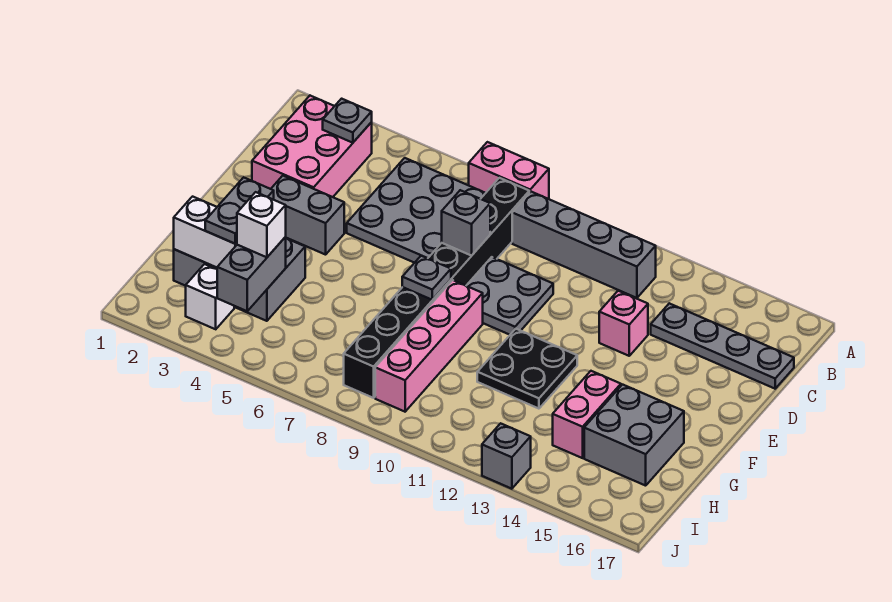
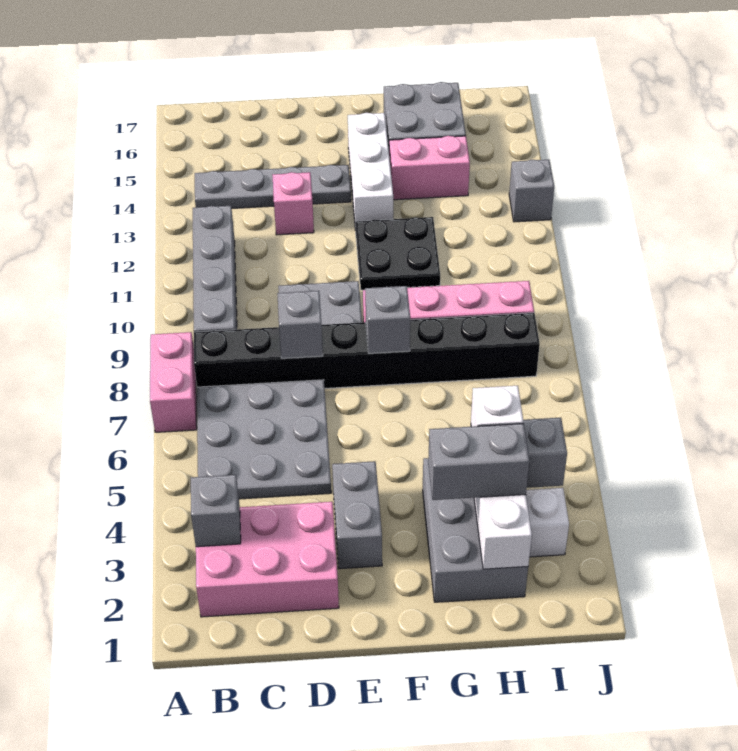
grey plate B3 level 2 -> grey brick B3 level 2
grey plate C14:C17 level 1 -> grey plate B14:E14 level 1
grey plate F8 level 2 -> grey brick F8 level 2
none -> white brick F13:F15 level 1
grey plate G3:H3 level 3 -> grey brick G3:H3 level 3

